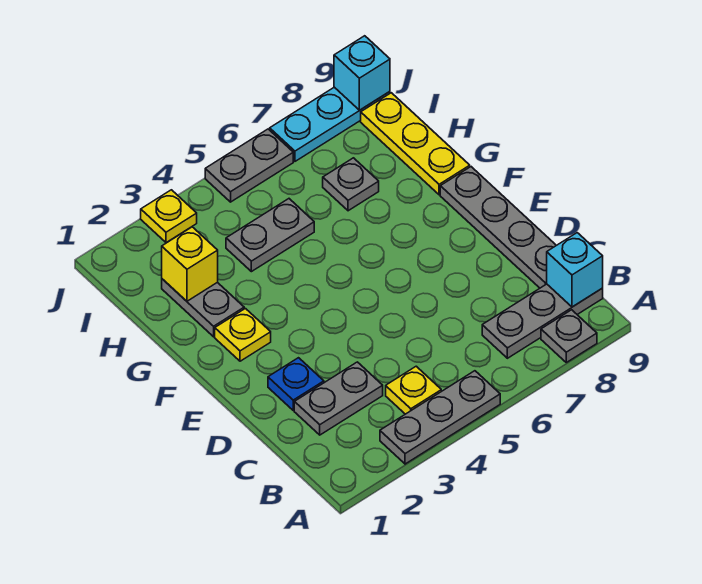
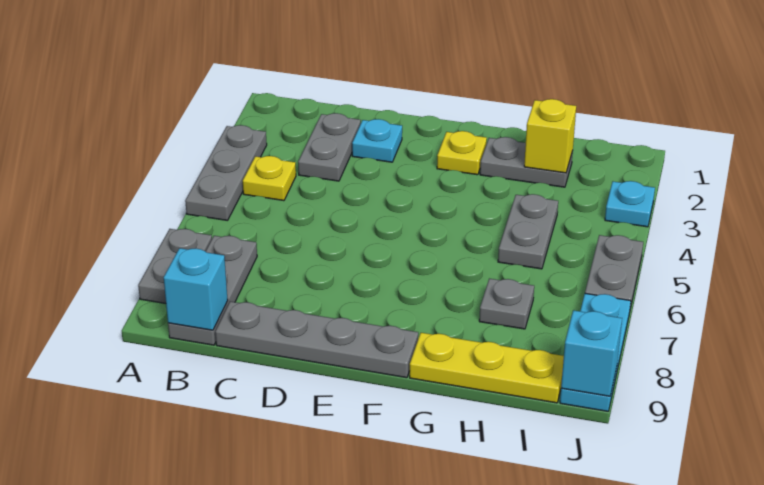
grey plate A8 level 1 -> grey plate A7:A8 level 1
blue plate D2 level 1 -> cyan plate D2 level 1
yellow plate J3 level 1 -> cyan plate J3 level 1

